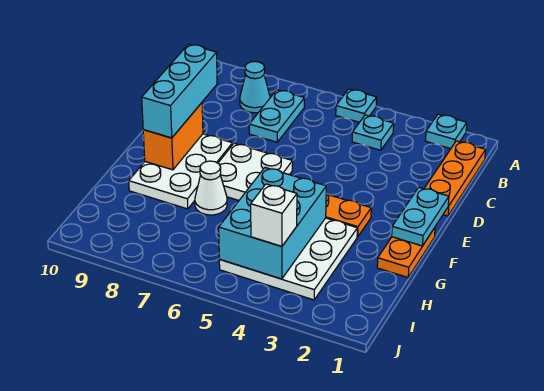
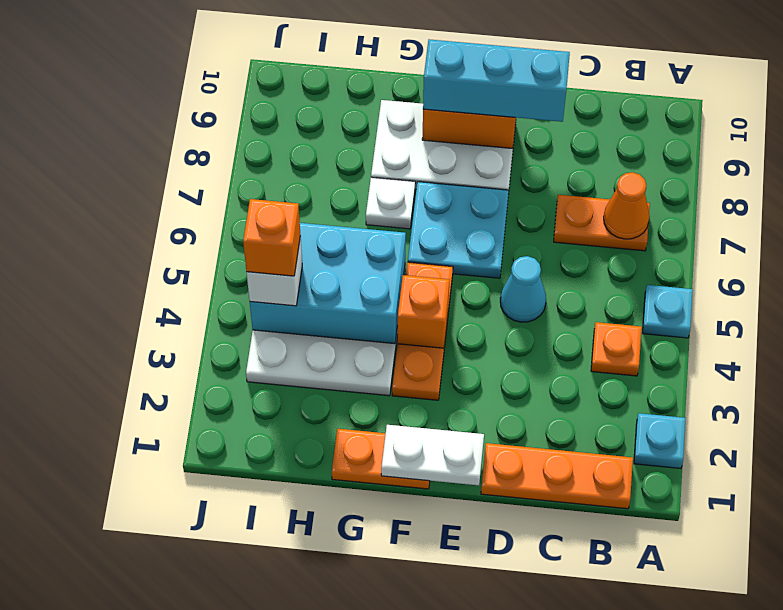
cyan plate B4 level 1 -> orange plate B4 level 1
cyan plate B7:C7 level 1 -> orange plate B7:C7 level 1
none -> orange cone B7 level 2
cyan cone B8 level 1 -> cyan cone D5 level 1
cyan plate E1:F1 level 2 -> white plate E1:F1 level 2
white plate E6:F7 level 1 -> cyan plate E6:F7 level 1
none -> orange brick F4 level 2
white cone G7 level 1 -> white plate G7 level 1
none -> orange brick I4 level 4

